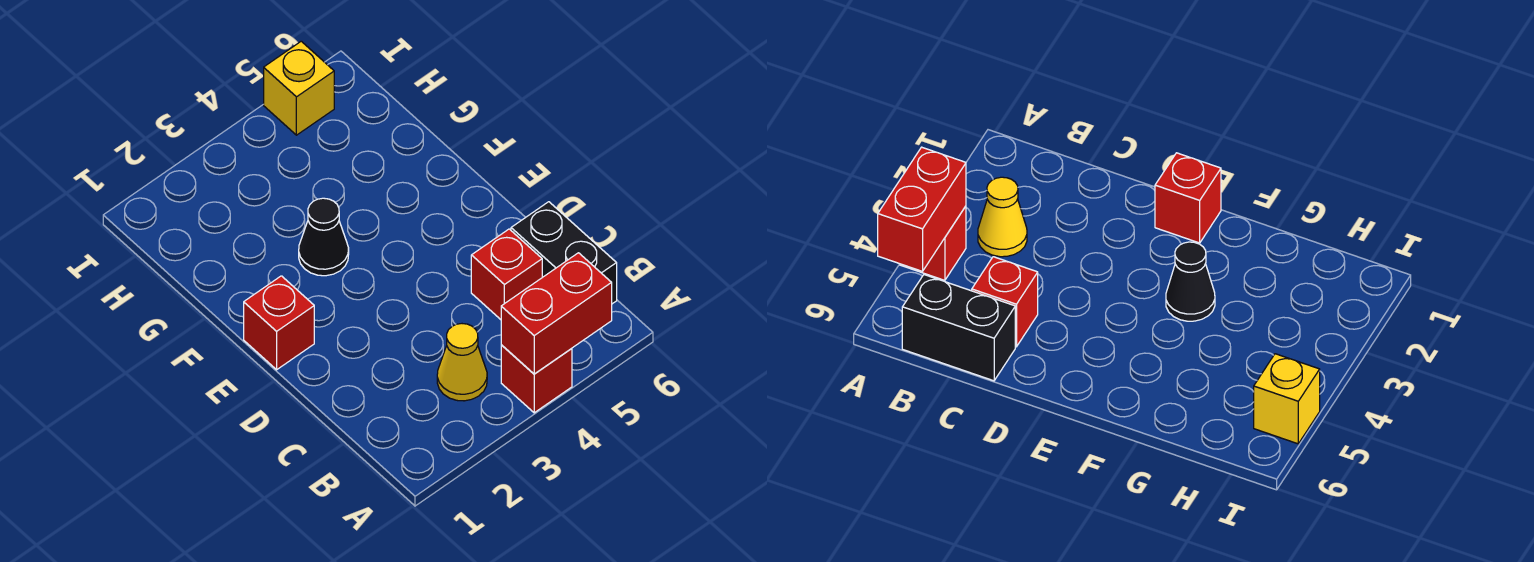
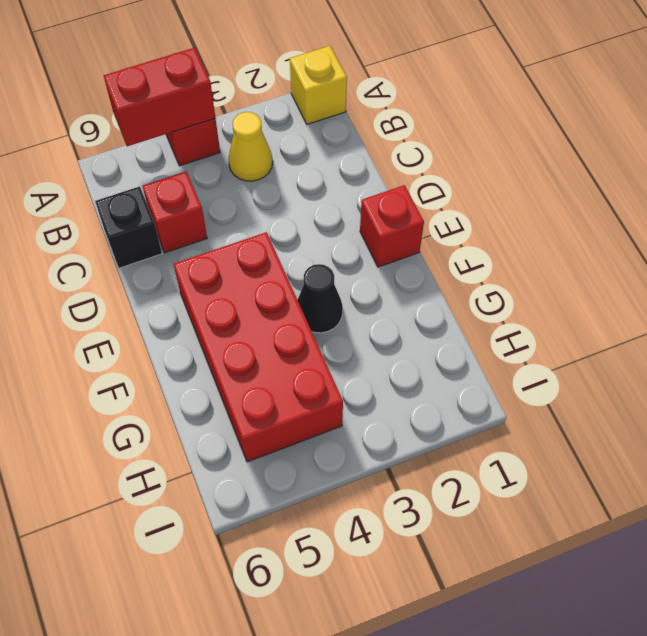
black brick B6:C6 level 1 -> black brick C6 level 1
none -> red brick E4:H5 level 1
yellow brick I5 level 1 -> yellow brick A1 level 1

